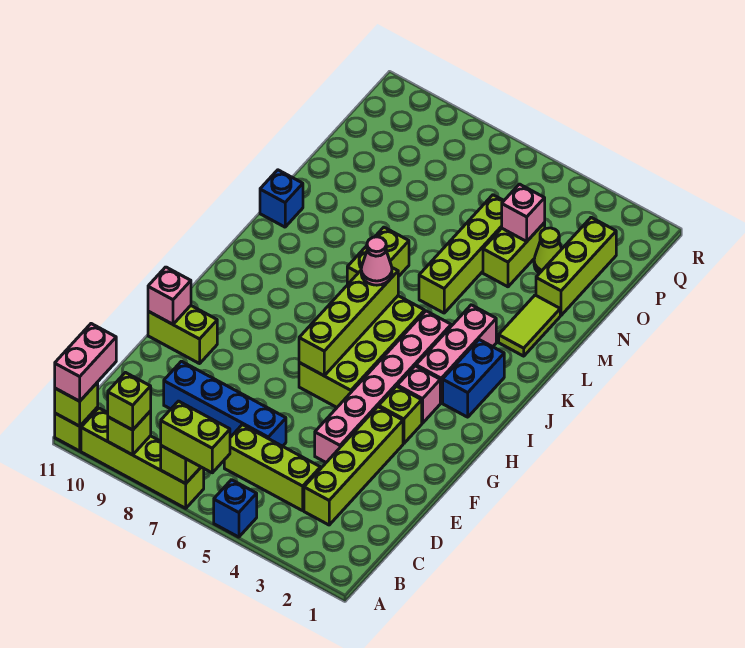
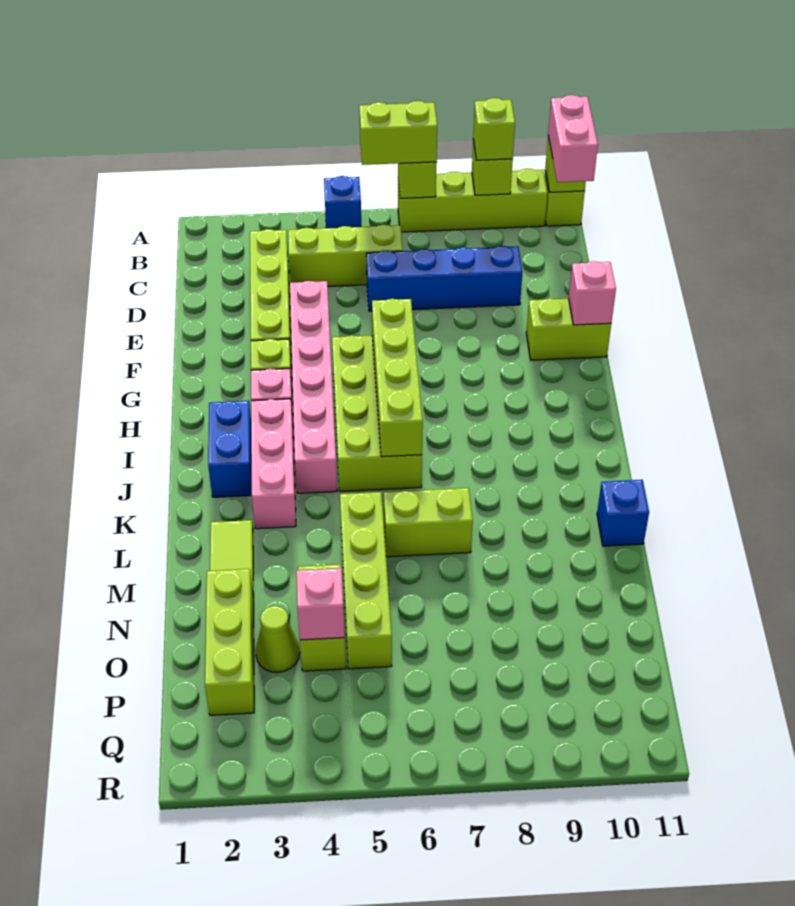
pink cone J6 level 3 -> none
lime brick K7:L7 level 1 -> lime brick L6:L7 level 1

